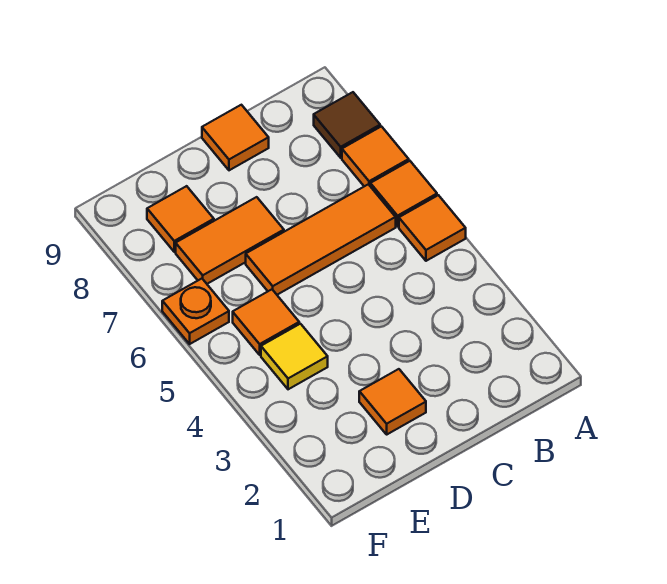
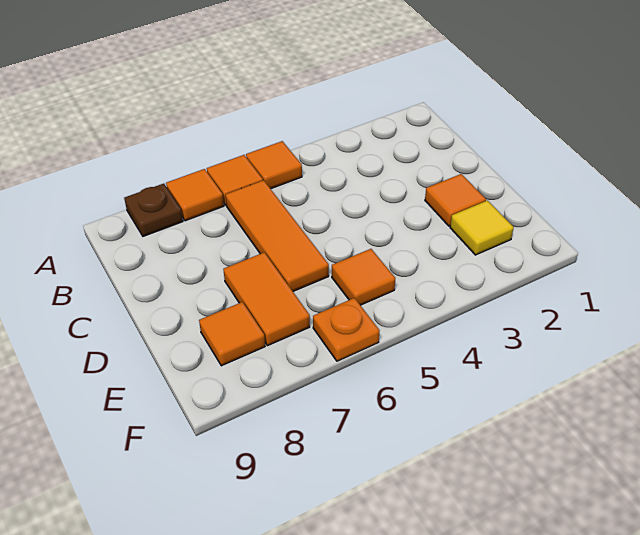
brown tile A8 level 1 -> brown plate A8 level 1
orange tile C9 level 1 -> none
yellow tile E4 level 1 -> yellow tile E2 level 1

